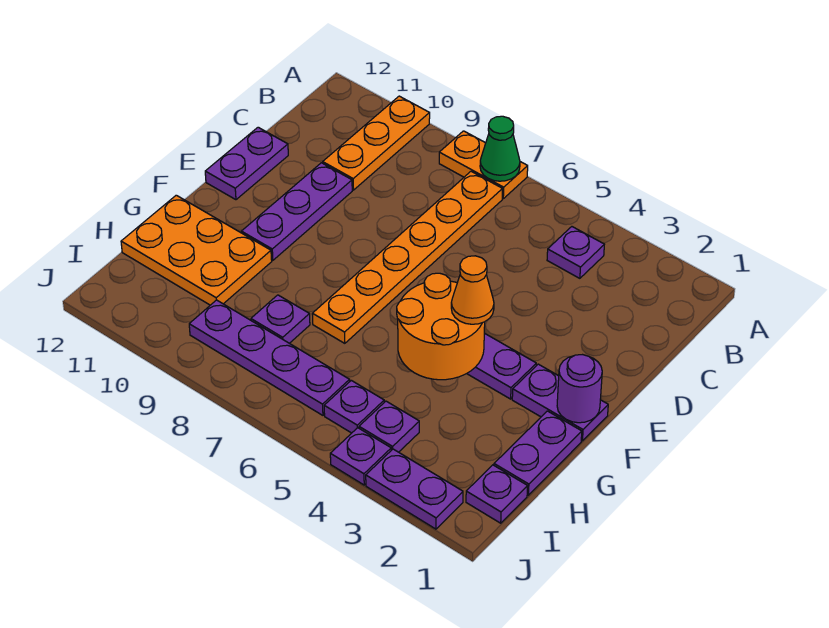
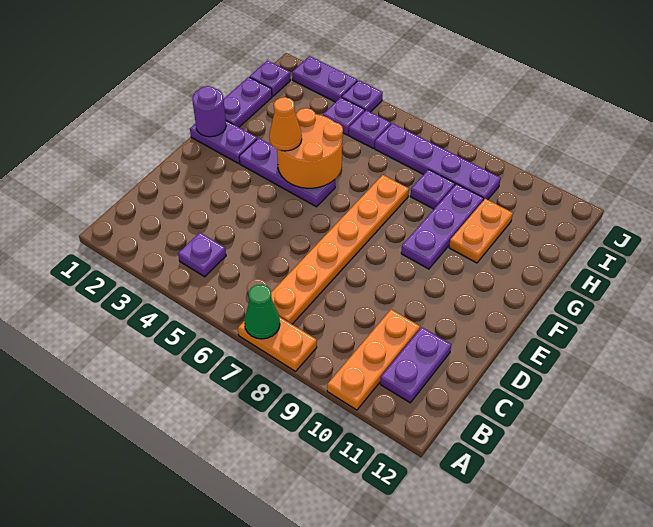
purple plate D10:F10 level 1 -> purple plate F9:H9 level 1
purple plate D12:E12 level 1 -> purple plate B11:C11 level 1
orange plate G10:H12 level 1 -> orange plate G10:H10 level 1

